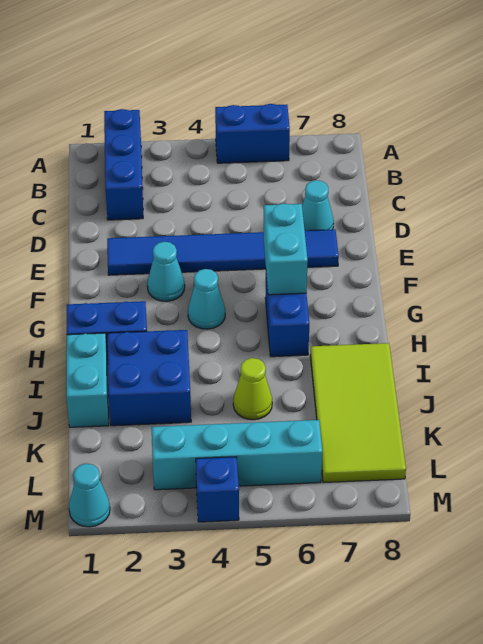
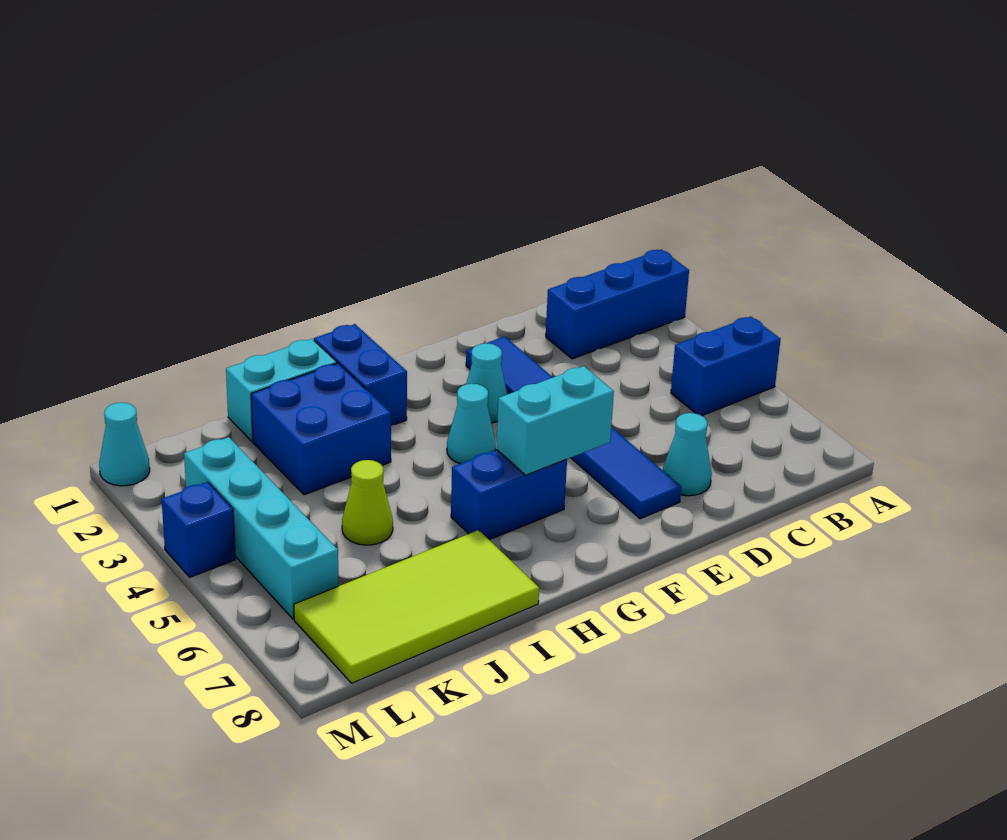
blue brick A5:A6 level 1 -> blue brick A5:B5 level 1

